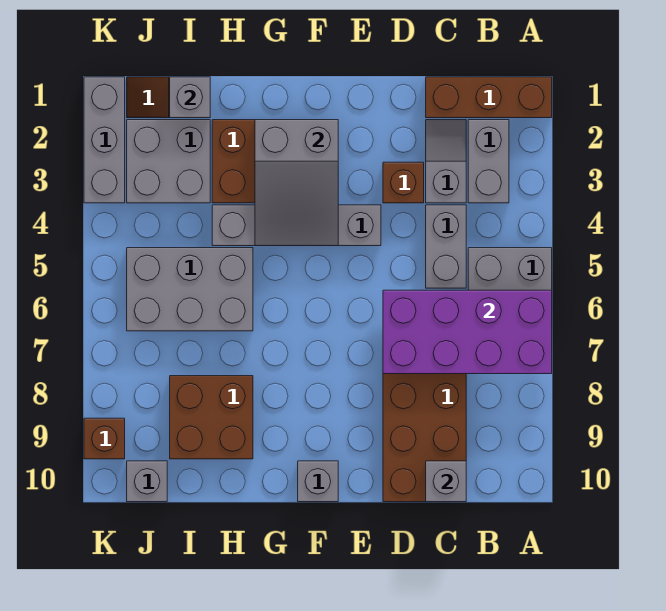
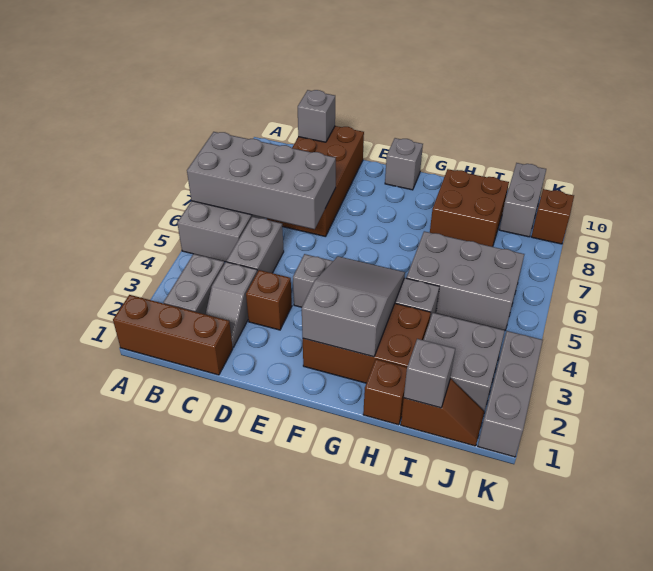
purple brick A6:D7 level 2 -> grey brick A6:D7 level 2
none -> brown brick H1 level 1
grey brick J10 level 1 -> grey brick J9:J10 level 1

